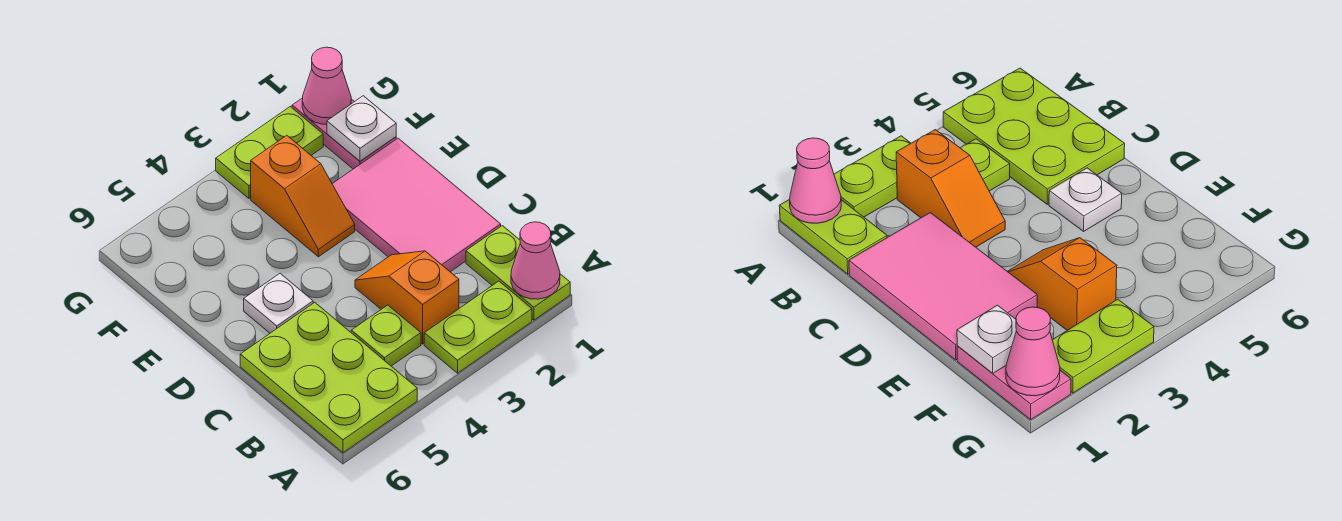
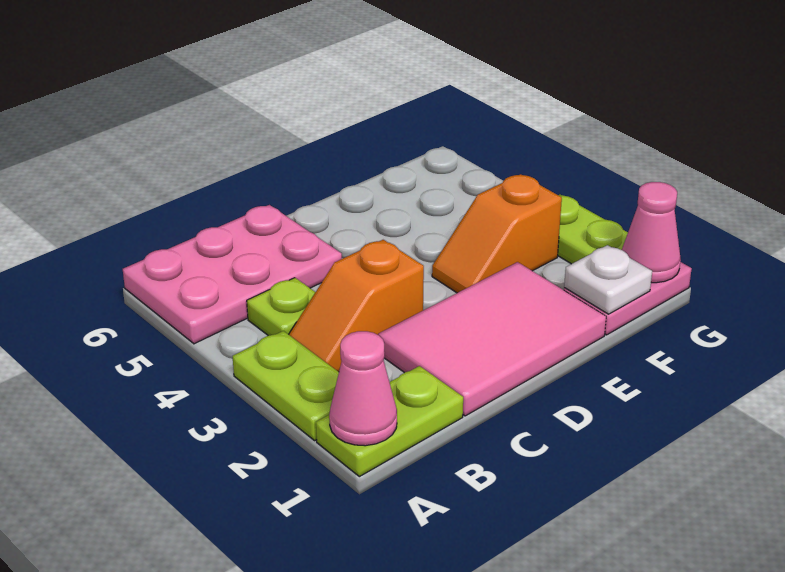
lime plate A5:C6 level 1 -> pink plate A5:C6 level 1
orange slope B3:C3 level 1 top B -> orange slope B3:C3 level 1 top C
white plate D5 level 1 -> none

